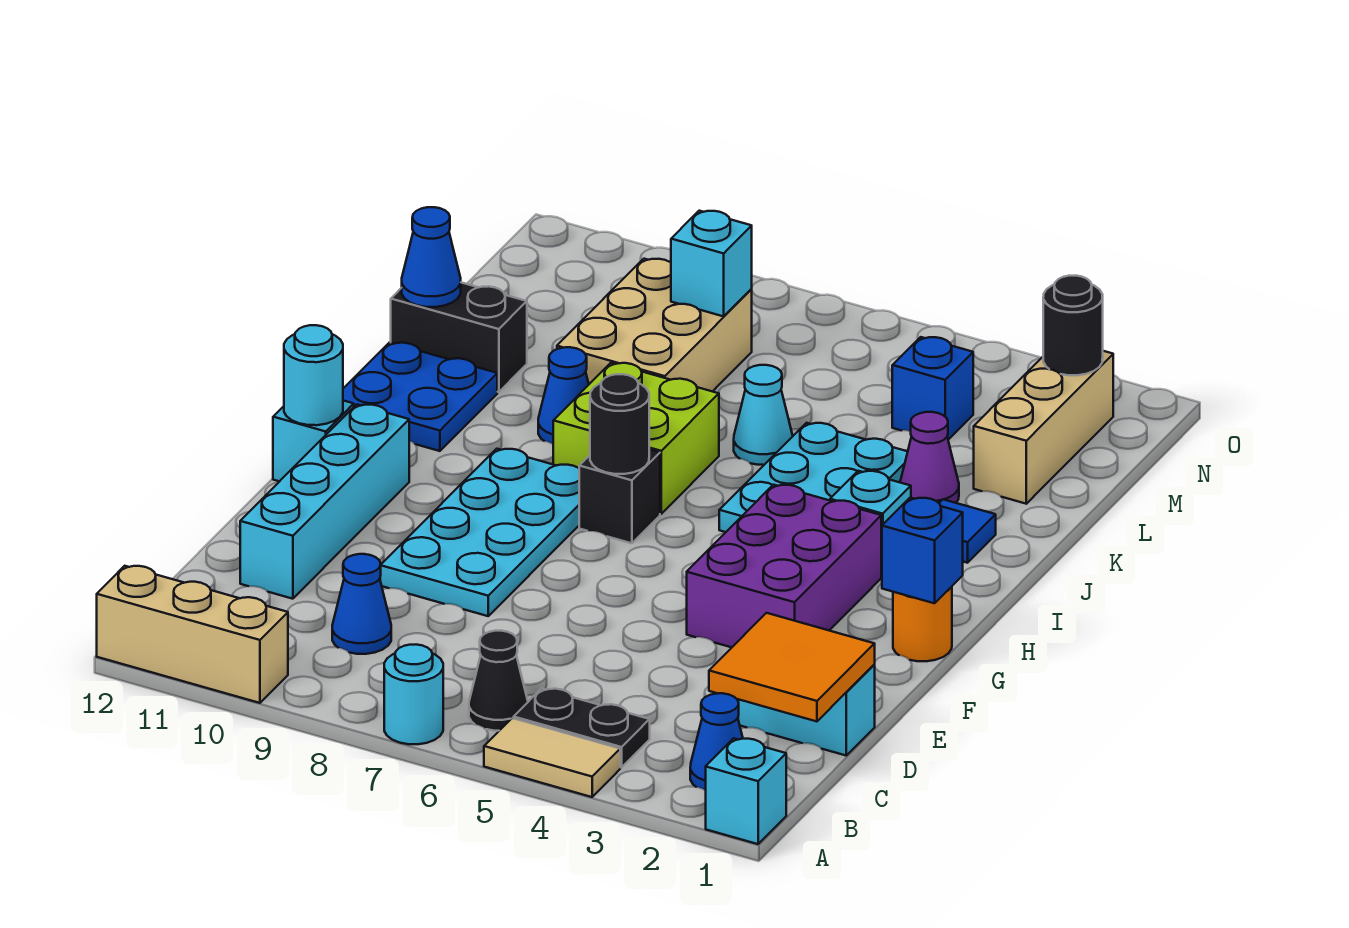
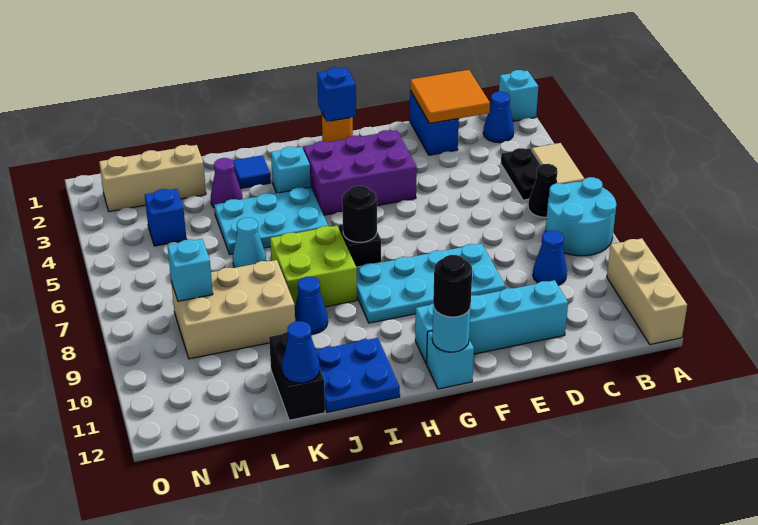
cyan round brick A7 level 1 -> cyan round brick A7:B8 level 1
cyan brick D1:D2 level 1 -> blue brick D1:D2 level 1
black round brick N2 level 2 -> black round brick G12 level 3

